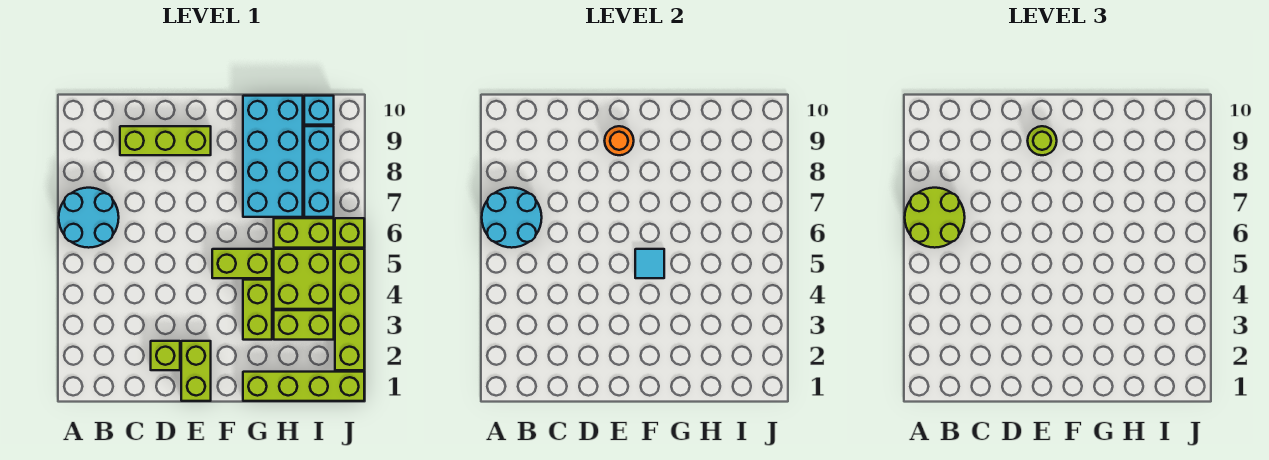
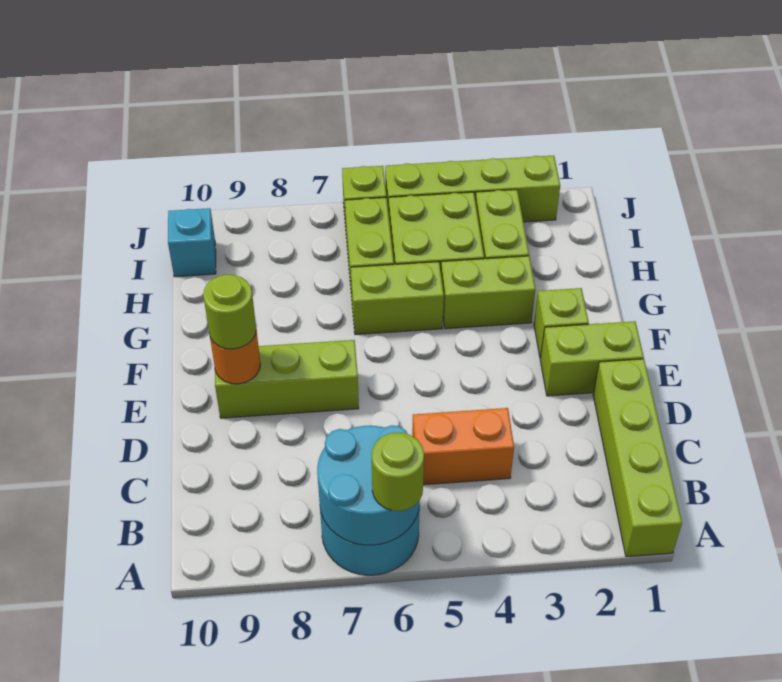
lime round brick A6:B7 level 3 -> lime round brick A6 level 3
none -> orange brick C4:C5 level 1
lime brick C9:E9 level 1 -> lime brick E7:E9 level 1
lime brick D2 level 1 -> lime brick F2 level 1
lime brick F5:G5 level 1 -> lime brick G5:G6 level 1
cyan tile F5 level 2 -> none
lime brick G1:J1 level 1 -> lime brick A1:D1 level 1
cyan brick G7:H10 level 1 -> none
cyan brick I7:I9 level 1 -> none

